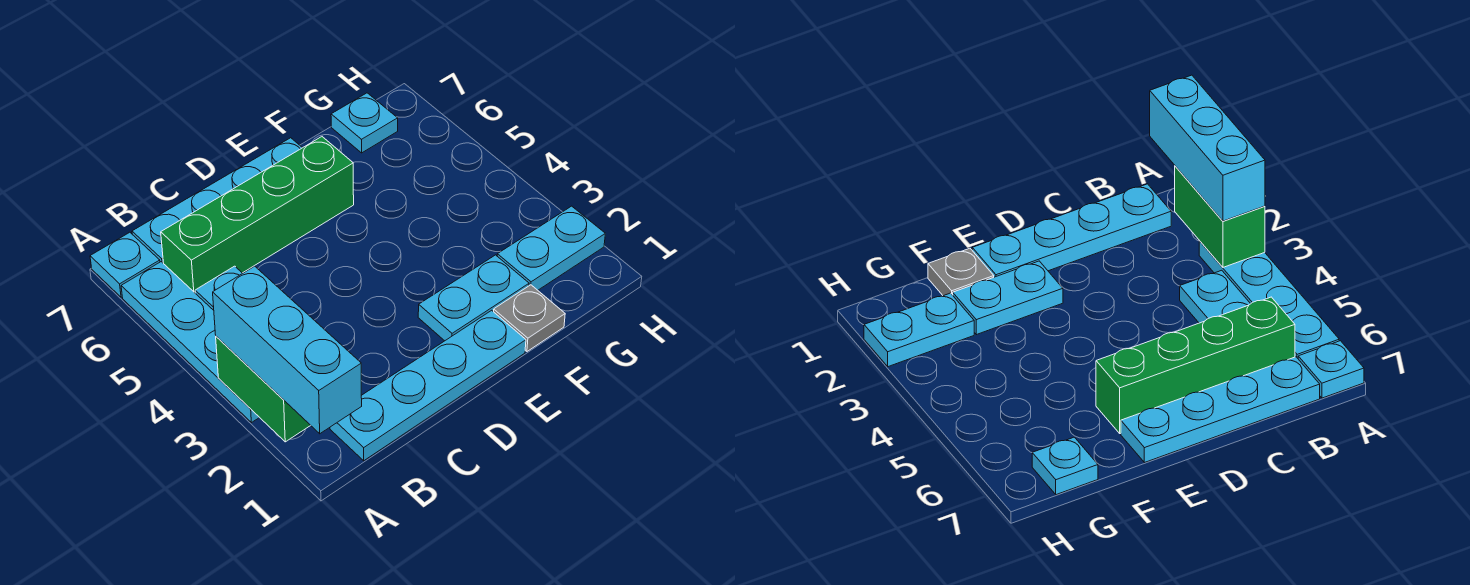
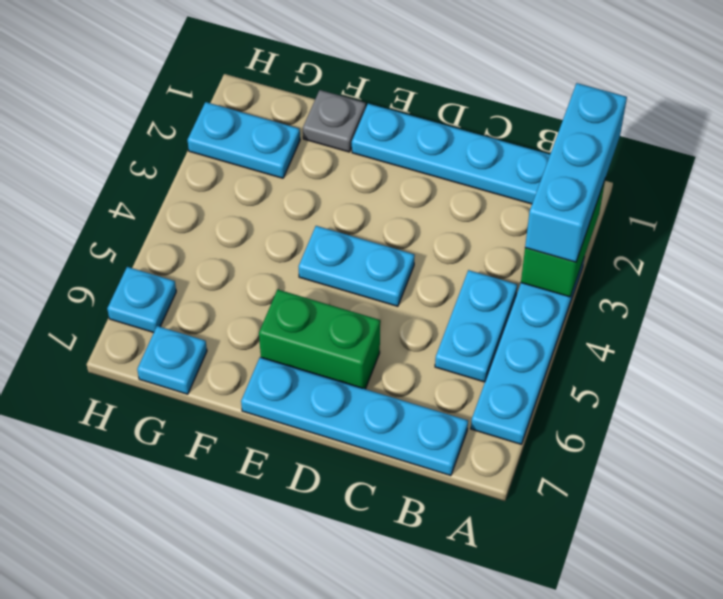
cyan plate A7 level 1 -> cyan plate H6 level 1
green brick B6:E6 level 1 -> green brick D6:E6 level 1
cyan plate E2:F2 level 1 -> cyan plate D4:E4 level 1

